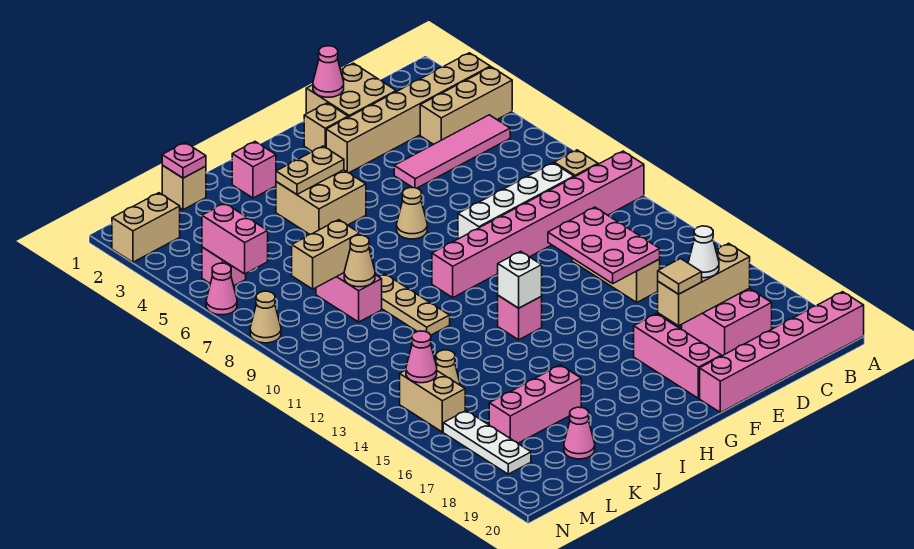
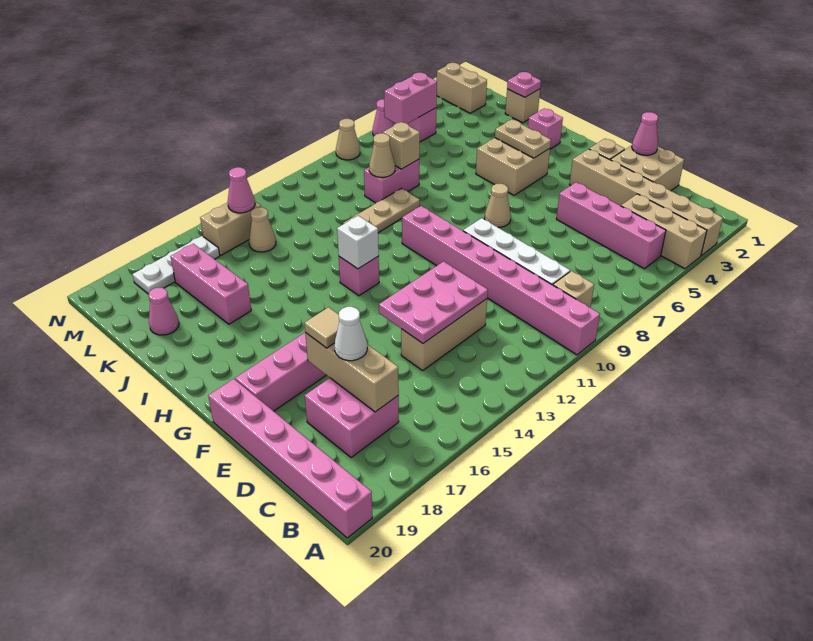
pink tile B5:E5 level 1 -> pink brick B5:E5 level 1
tan brick K8:L8 level 2 -> tan brick K8 level 2

